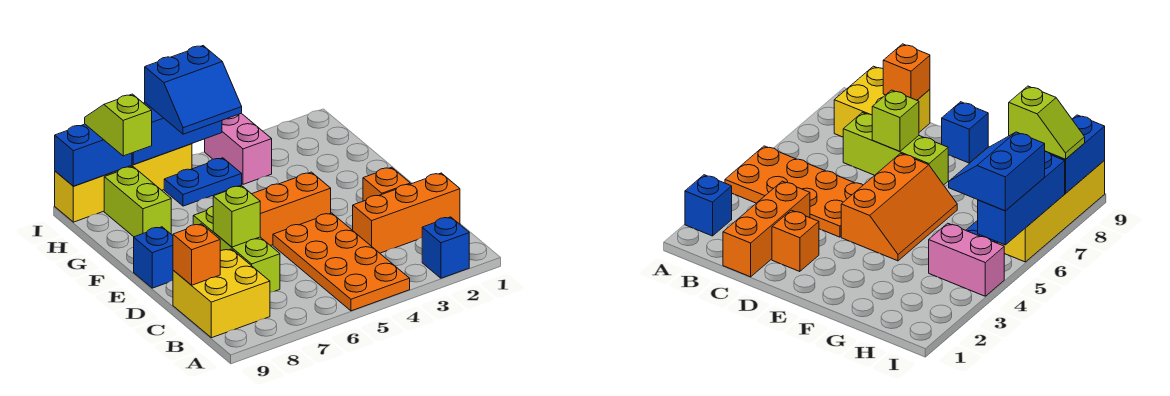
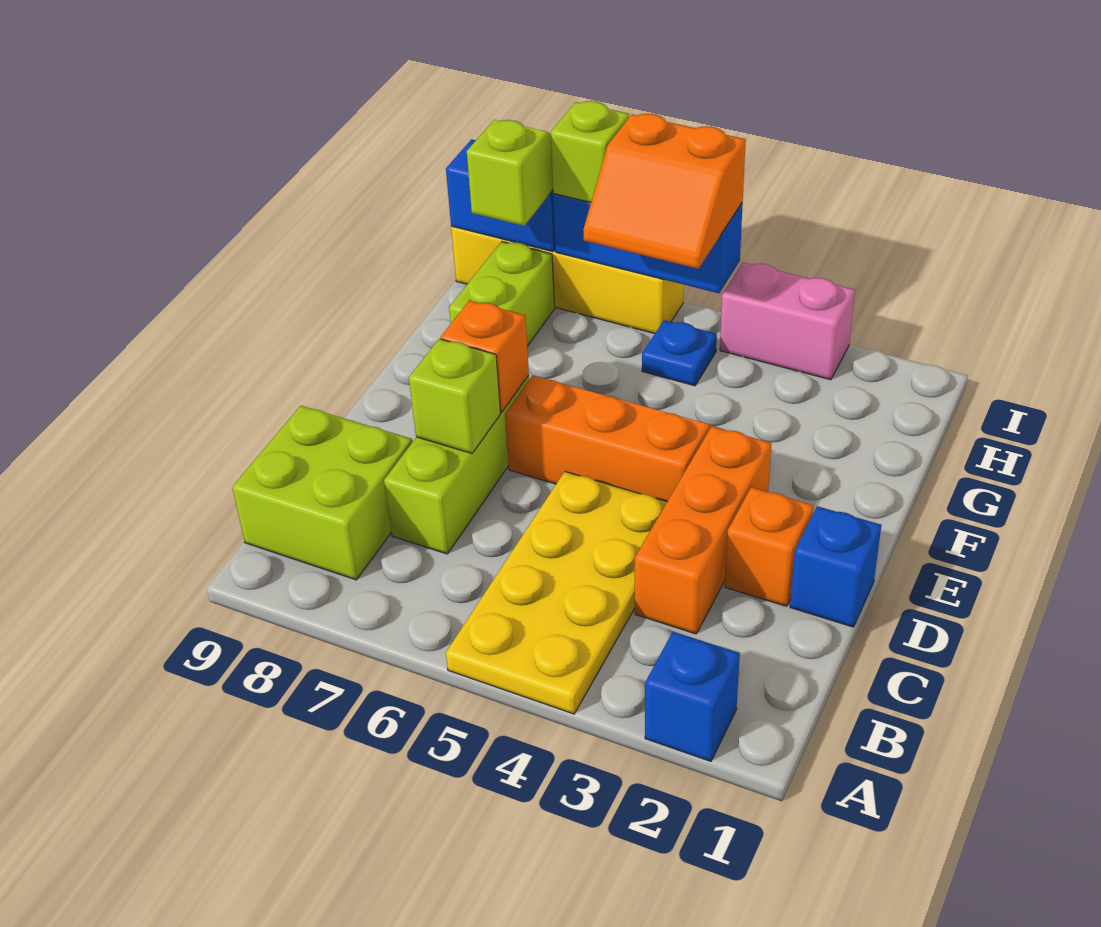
orange plate A4:D5 level 1 -> yellow plate A4:D5 level 1
yellow brick B8:C9 level 1 -> lime brick B8:C9 level 1
orange brick C1:C3 level 1 -> orange brick C3:E3 level 1
orange brick C9 level 2 -> orange brick E7 level 2
blue brick E9 level 1 -> blue brick D1 level 1
pink brick H4:I4 level 1 -> pink brick I3:I4 level 1
blue plate H5:H6 level 1 -> blue plate H5 level 1
blue slope H5:I6 level 3 top I -> orange slope H5:I6 level 3 top I
none -> lime brick I7 level 3

